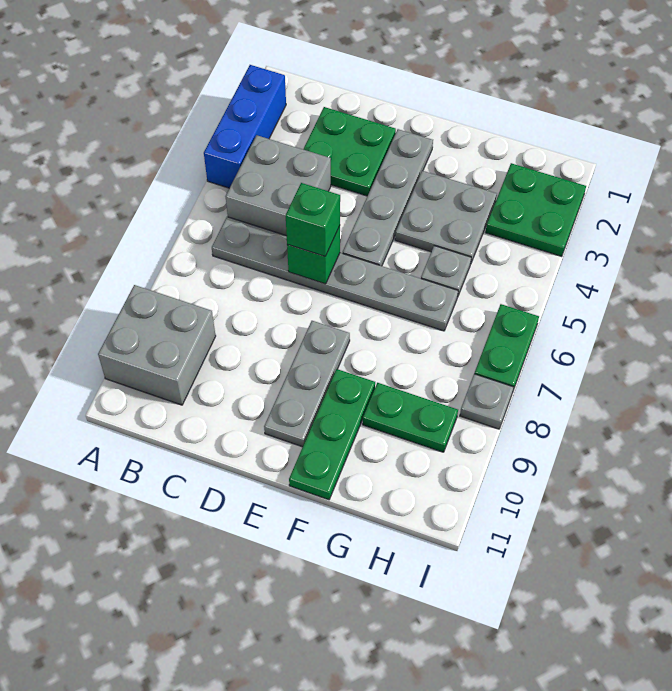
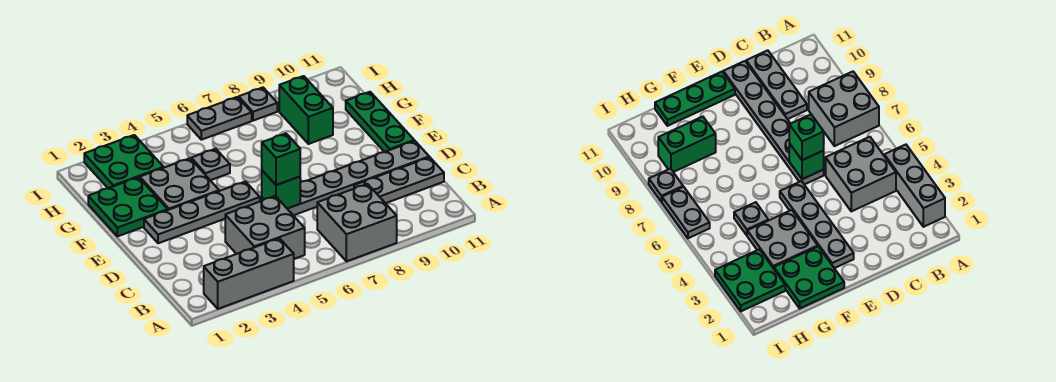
blue brick A2:A4 level 1 -> grey brick A2:A4 level 1
grey brick A9:B10 level 1 -> grey brick A7:B8 level 1
grey plate B6:G6 level 1 -> grey plate D6:D11 level 1
green plate C2:D3 level 1 -> green plate F1:G2 level 1
grey plate E8:E10 level 1 -> grey plate C9:C11 level 1
green plate F9:F11 level 1 -> green plate E11:G11 level 1
green plate G9:H9 level 1 -> green brick G9:H9 level 1
green plate I6:I7 level 1 -> grey plate I6:I7 level 1

